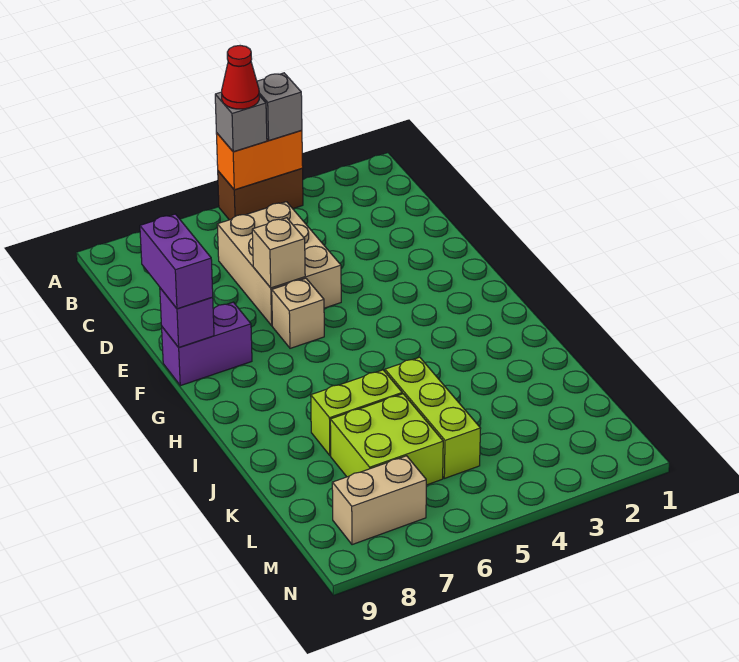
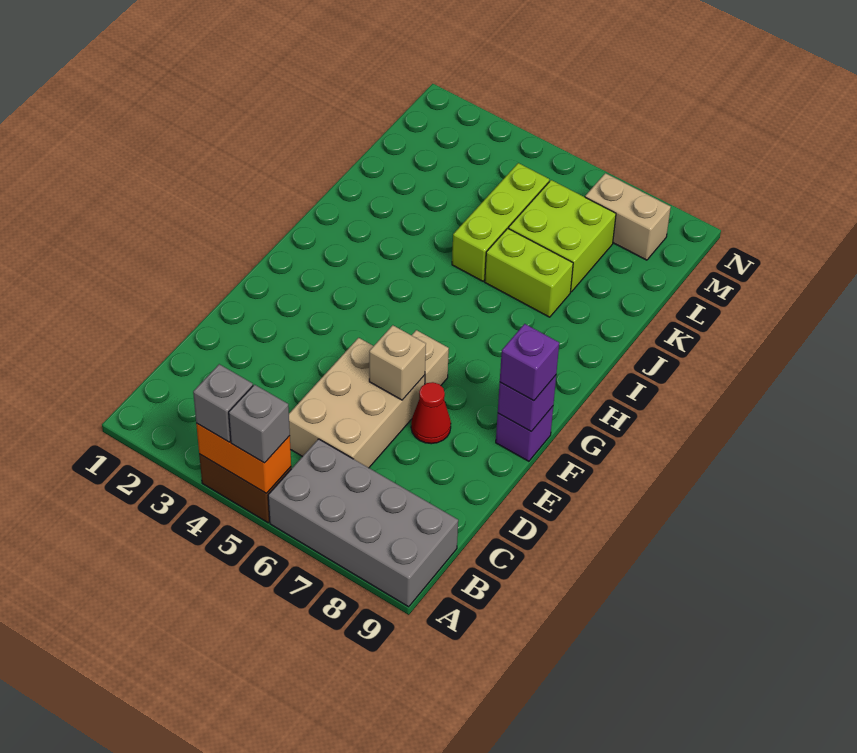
red cone A5 level 4 -> red cone E7 level 1
none -> grey brick A6:B9 level 1
purple brick E9:F9 level 3 -> purple brick F9 level 3
purple brick F8:F9 level 1 -> purple brick F9 level 1

